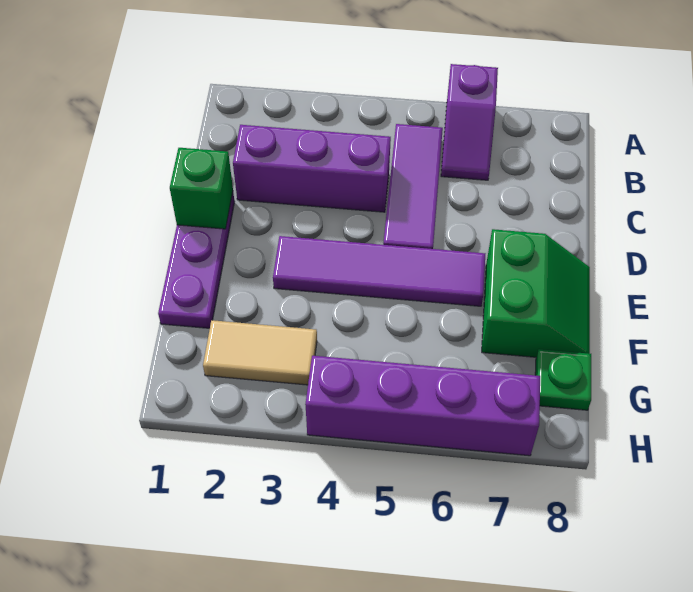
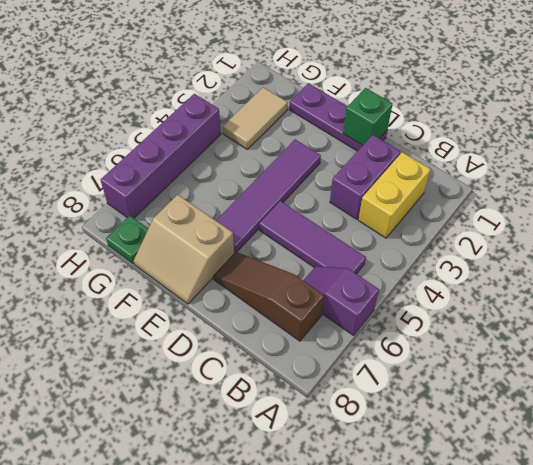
none -> yellow brick B2:B3 level 1
none -> brown slope B7:D7 level 1 top B
purple brick C2:C4 level 1 -> purple brick C2:C3 level 1
green slope E7:F8 level 1 top 7 -> tan slope E7:F8 level 1 top 7

